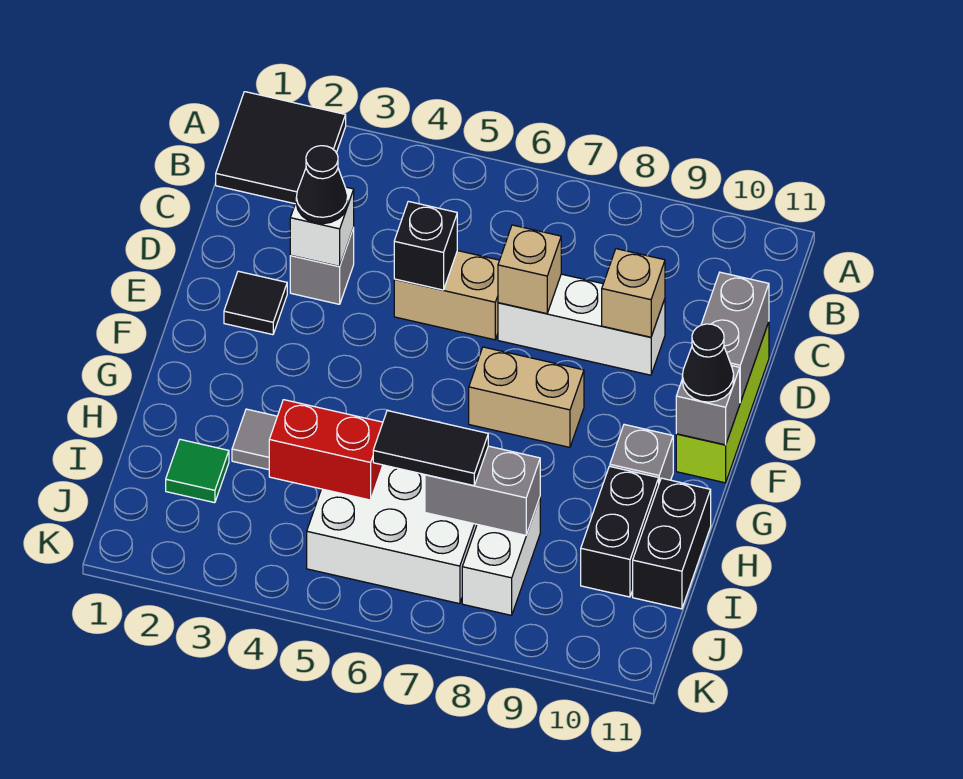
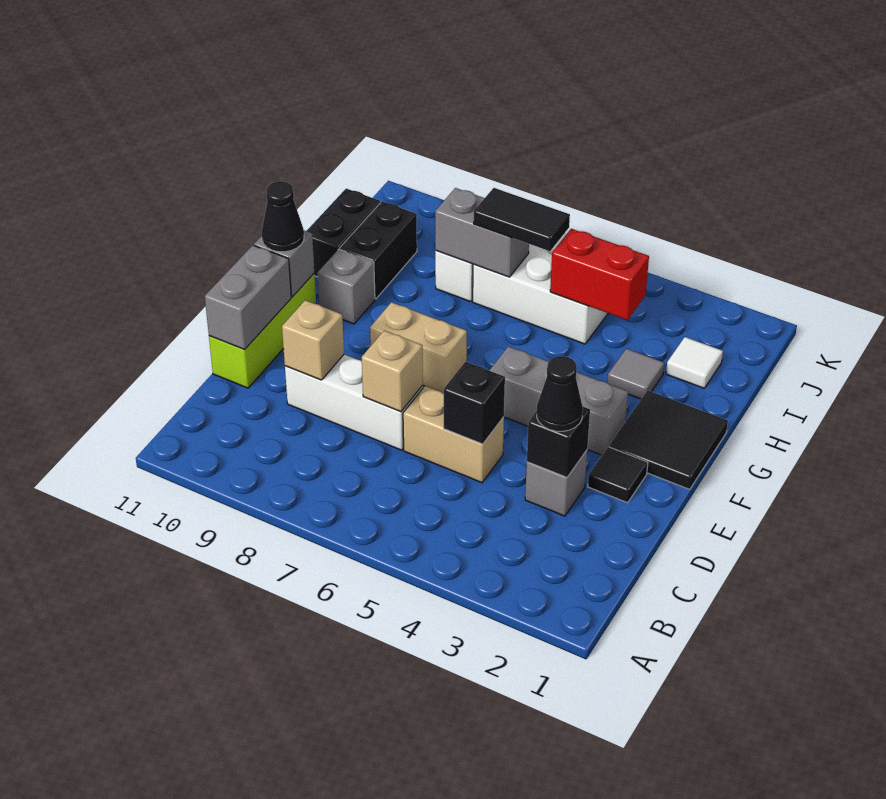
black tile A1:B2 level 1 -> black tile F1:G2 level 1
white brick D3 level 2 -> black brick D3 level 2
none -> grey brick F3:F5 level 1
green tile I2 level 1 -> white tile I2 level 1

